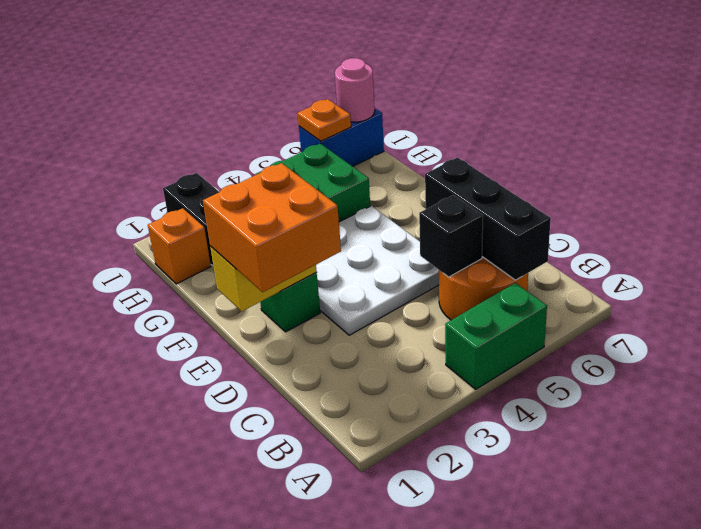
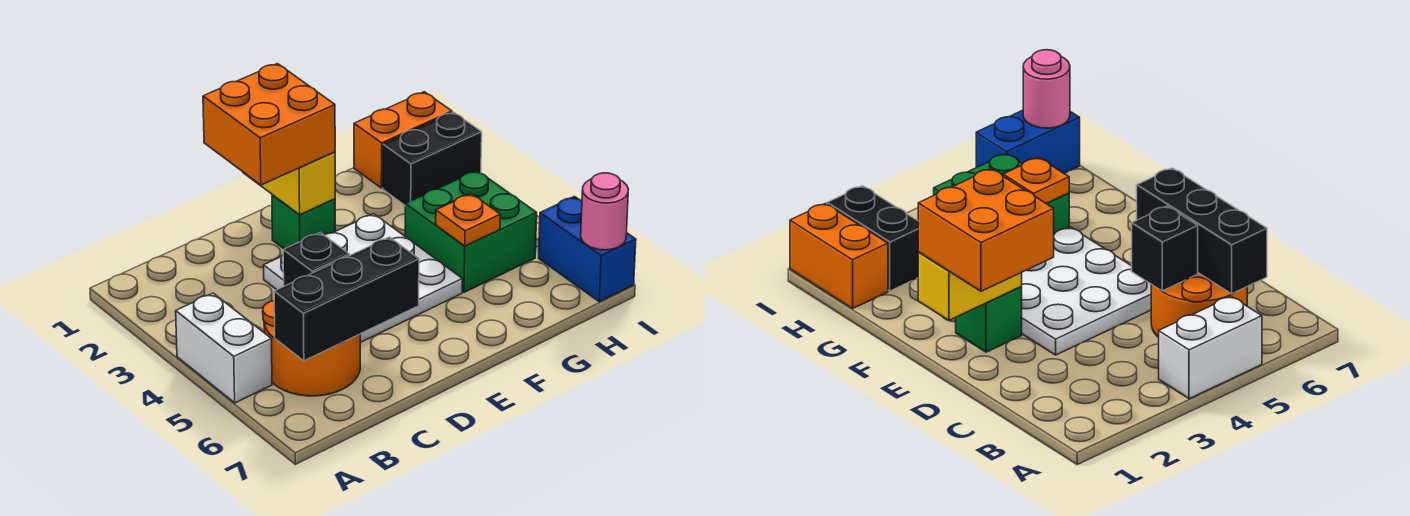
green brick A4:A5 level 1 -> white brick A4:A5 level 1
orange brick H1 level 1 -> orange brick H1:I1 level 1
orange plate I6 level 2 -> orange plate G5 level 2

